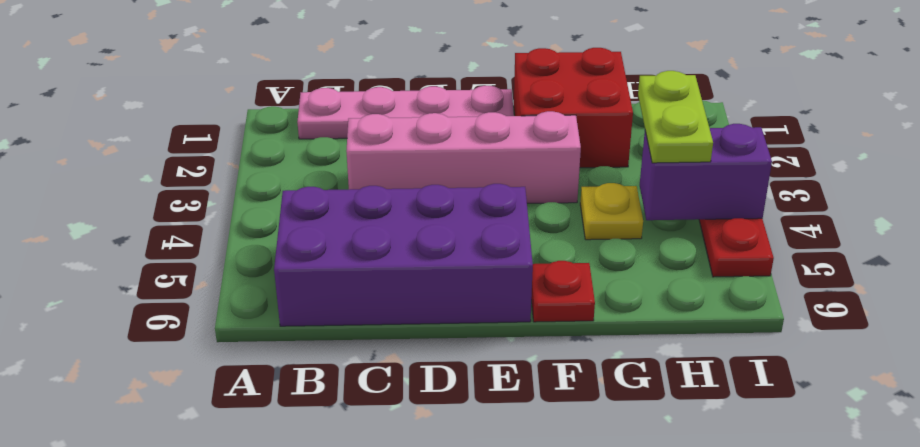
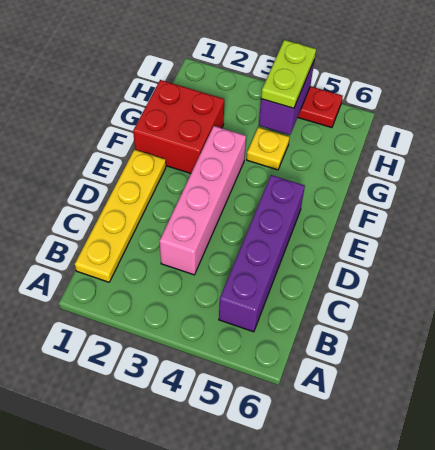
pink plate B1:E1 level 1 -> yellow plate B1:E1 level 1
purple brick B5:E6 level 1 -> purple brick B5:E5 level 1
red plate F6 level 1 -> none
lime plate H3:H4 level 3 -> lime plate H4:I4 level 3

